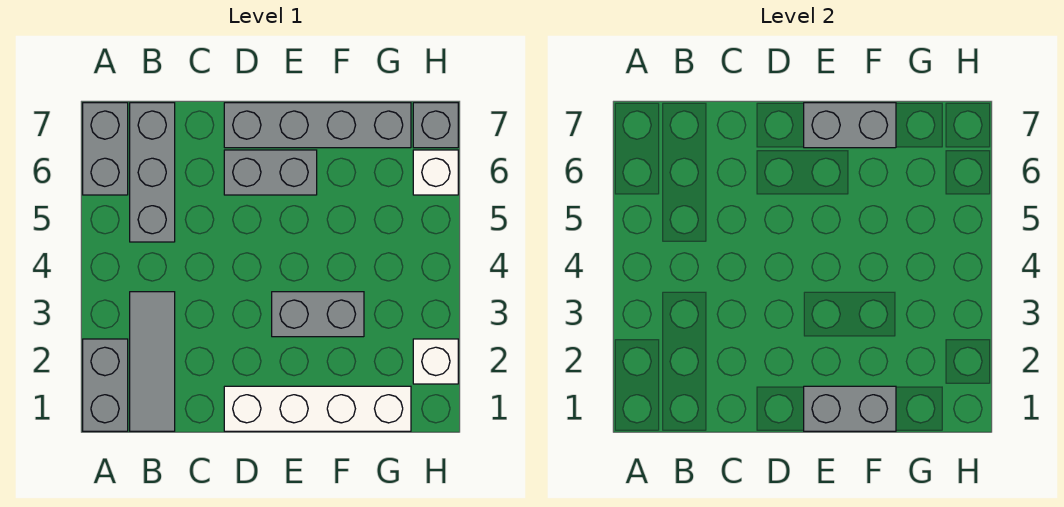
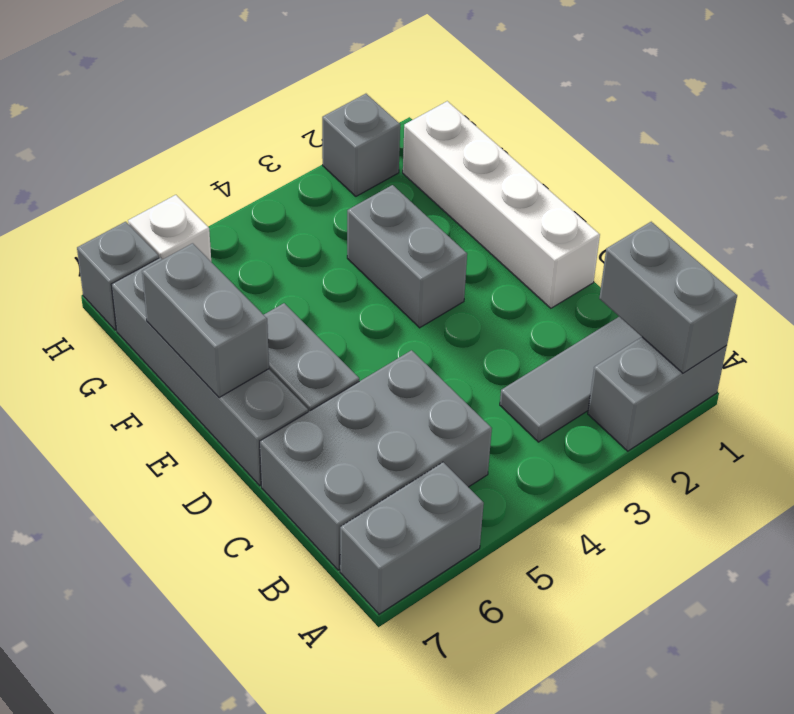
grey brick B5:B7 level 1 -> grey brick B5:C7 level 1
grey brick E1:F1 level 2 -> grey brick A1:B1 level 2
white brick H2 level 1 -> grey brick H2 level 1

